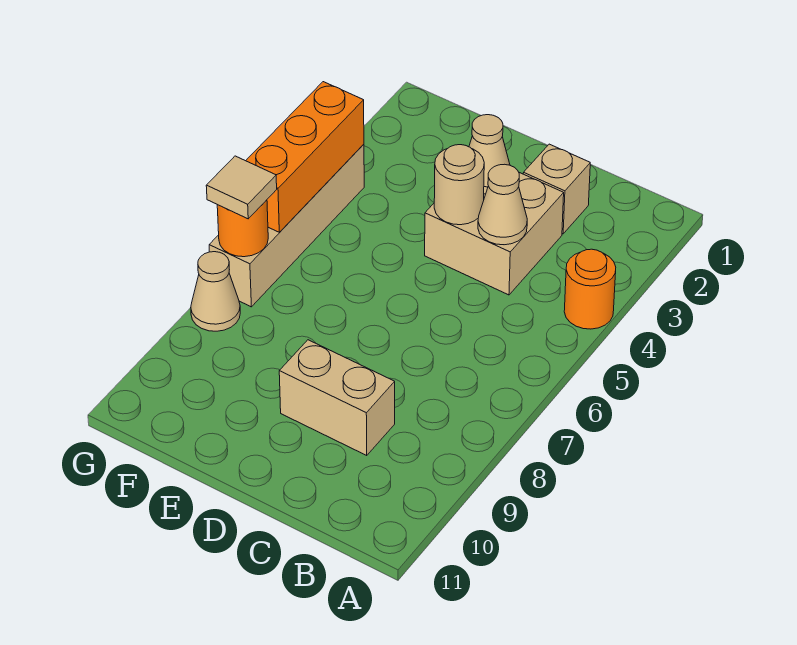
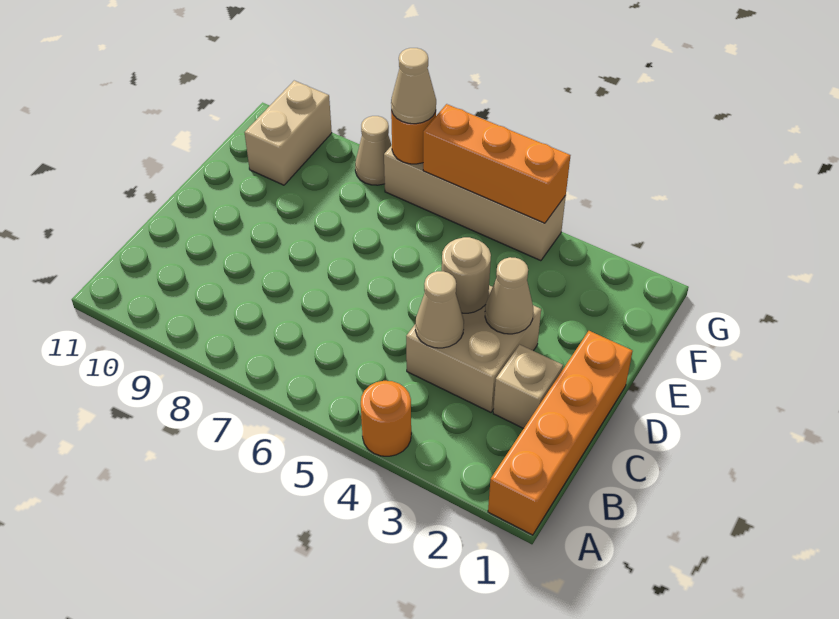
none -> orange brick A1:D1 level 1
tan brick C9:D9 level 1 -> tan brick F10:G10 level 1
tan tile G7 level 3 -> tan cone G7 level 3

